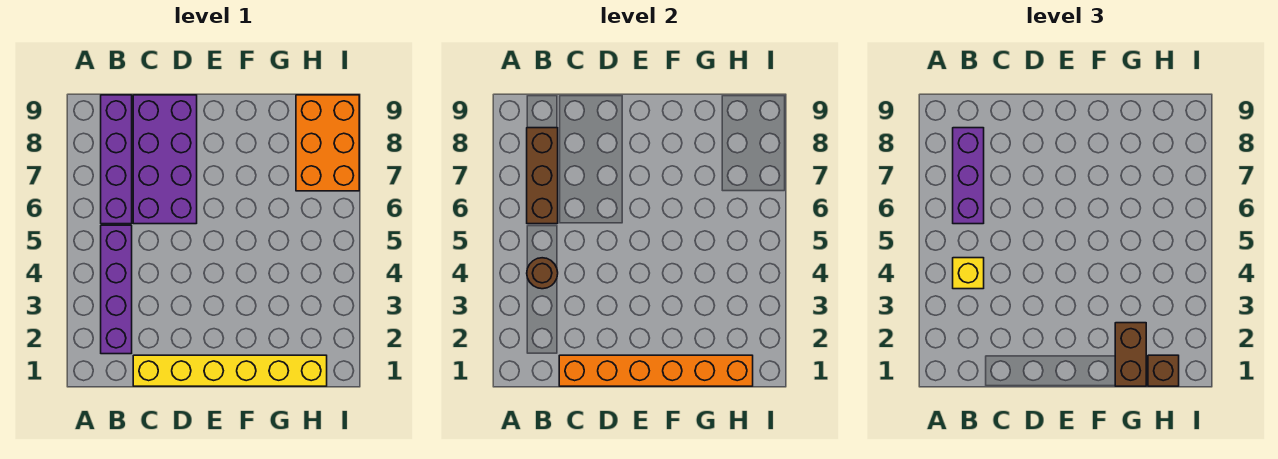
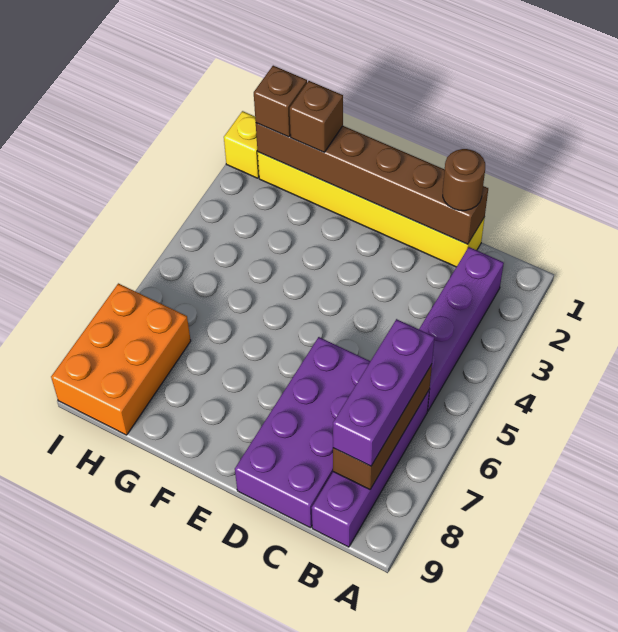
brown round brick B4 level 2 -> brown round brick C1 level 3
yellow brick B4 level 3 -> yellow brick I1 level 1
orange brick C1:H1 level 2 -> brown brick C1:H1 level 2
brown brick G1:G2 level 3 -> brown brick G1 level 3

